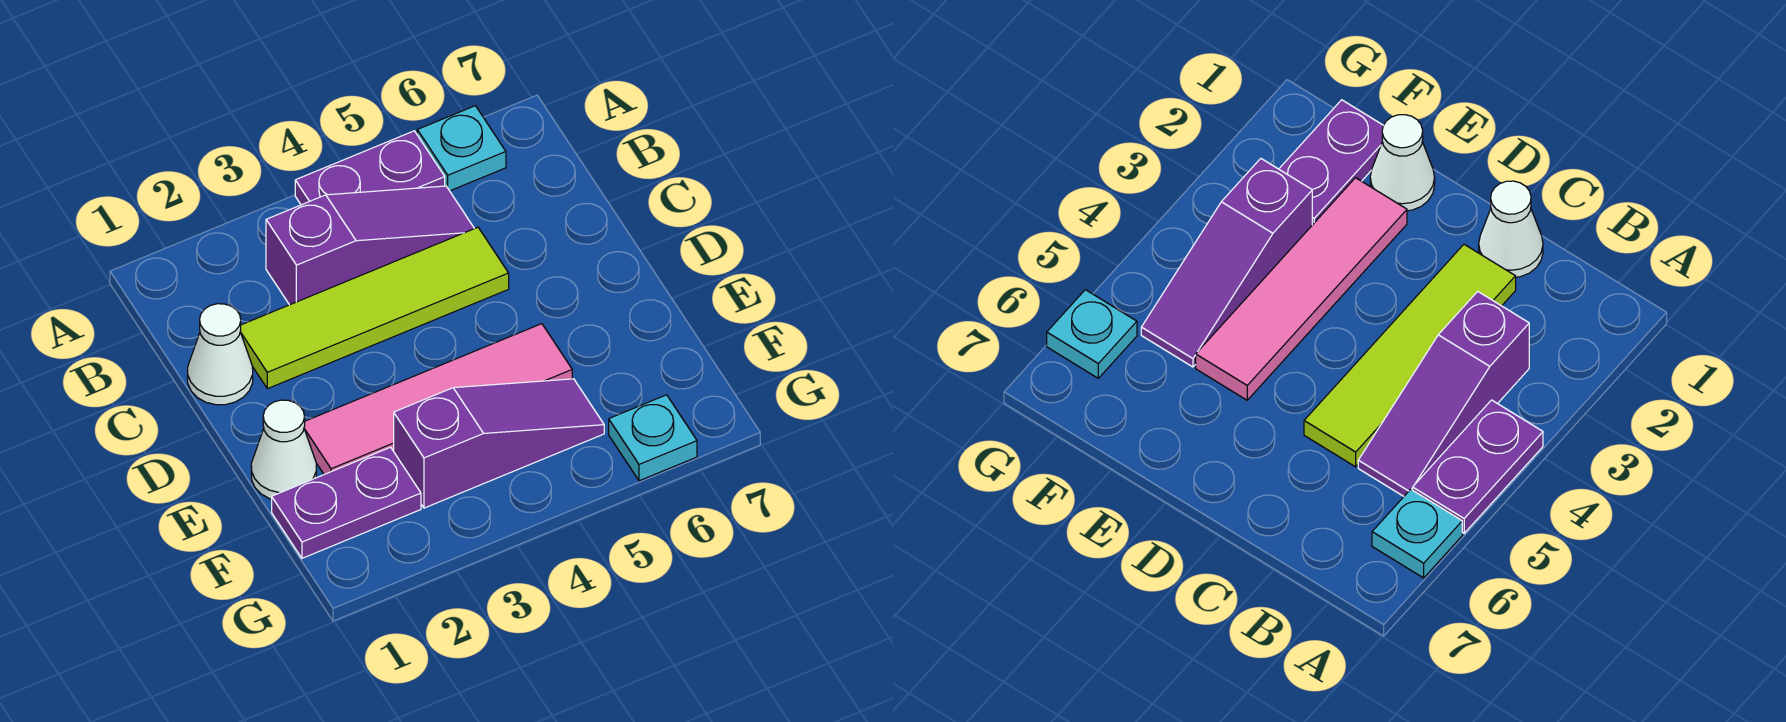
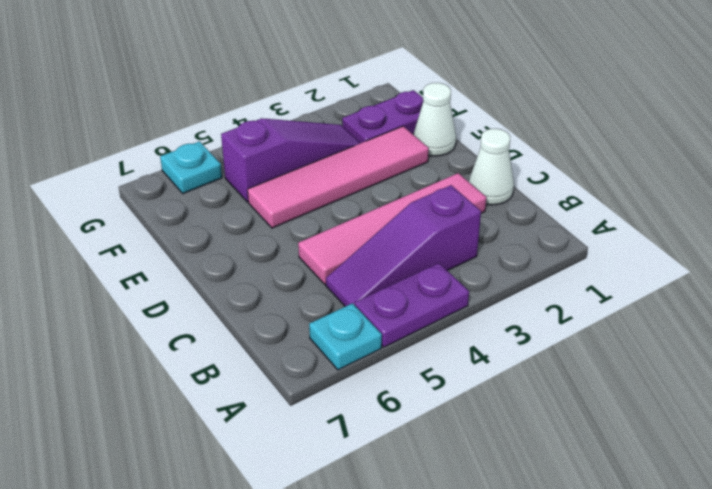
lime tile C2:C5 level 1 -> pink tile C2:C5 level 1
purple slope F3:F5 level 1 top 3 -> purple slope F3:F5 level 1 top 5

